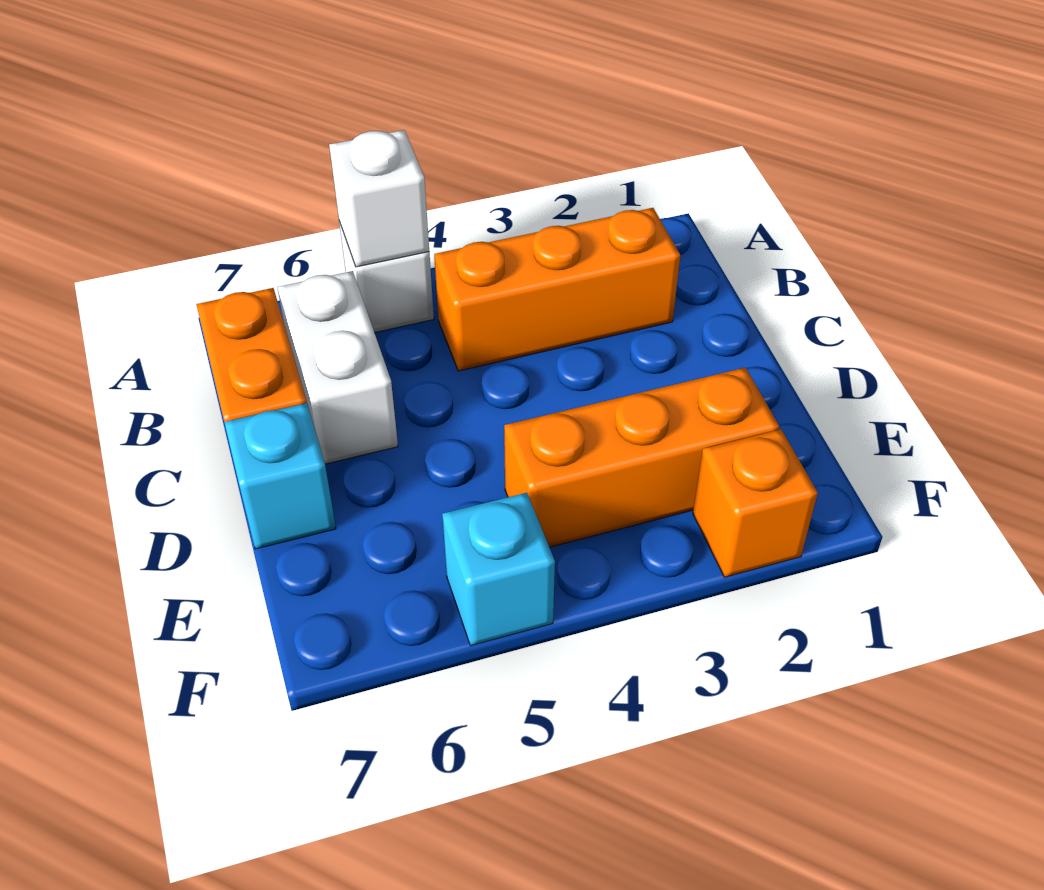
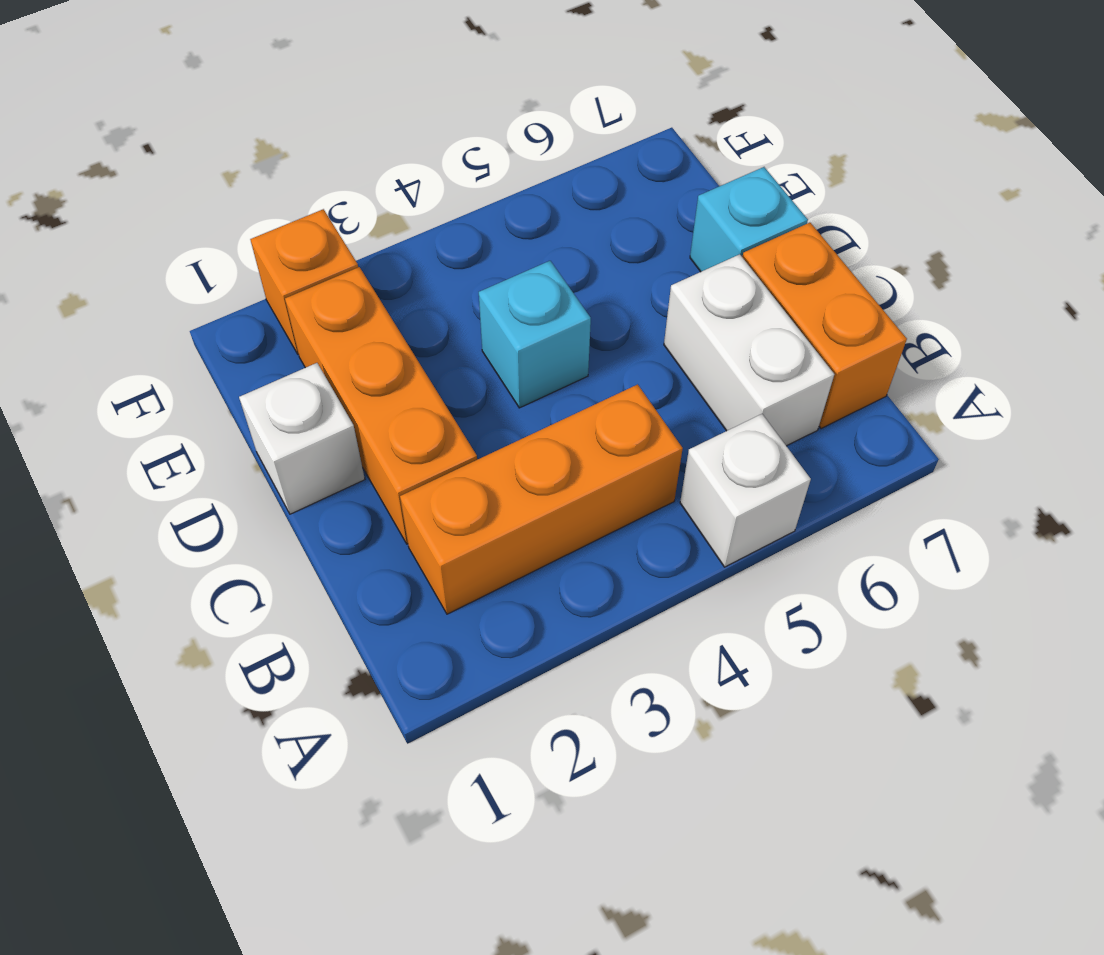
white brick A5 level 2 -> white brick D1 level 1
orange brick E2:E4 level 1 -> orange brick C2:E2 level 1
cyan brick F5 level 1 -> cyan brick D4 level 1

